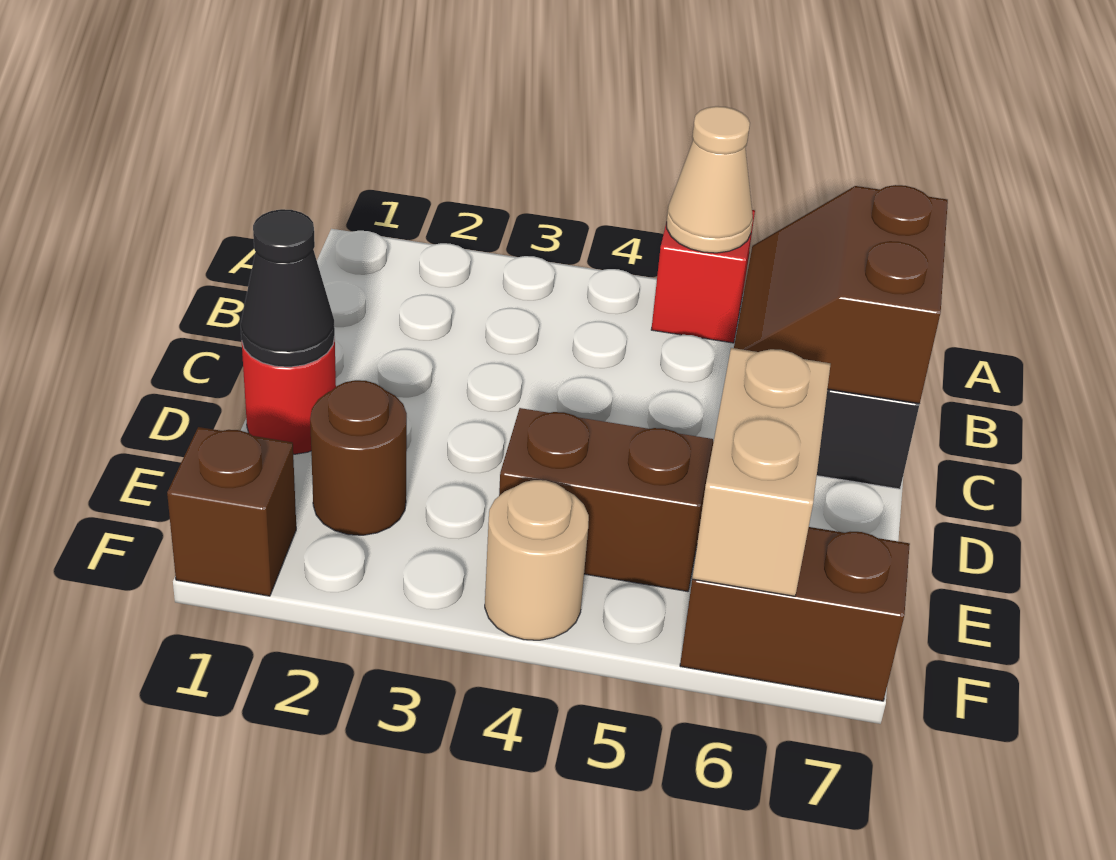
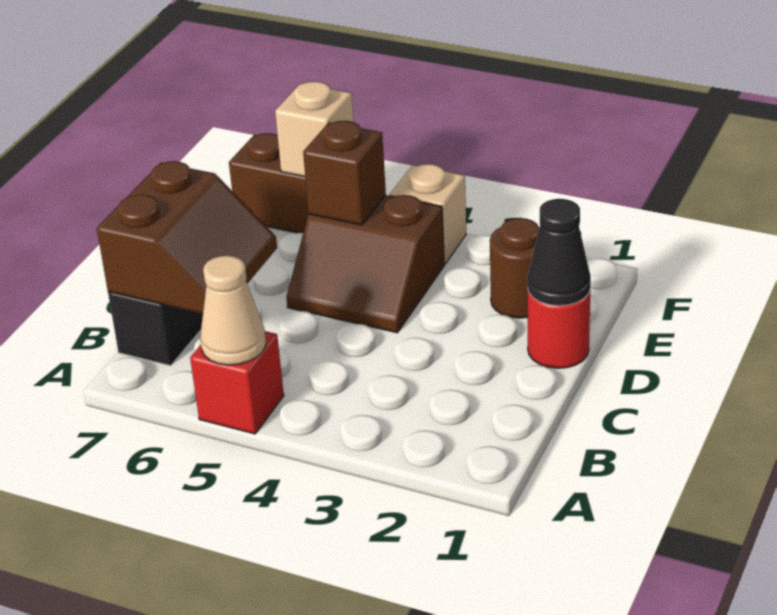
tan brick E6:F6 level 2 -> tan brick F6 level 2
brown brick F1 level 1 -> brown brick E5 level 2
tan round brick F4 level 1 -> tan brick F4 level 1

